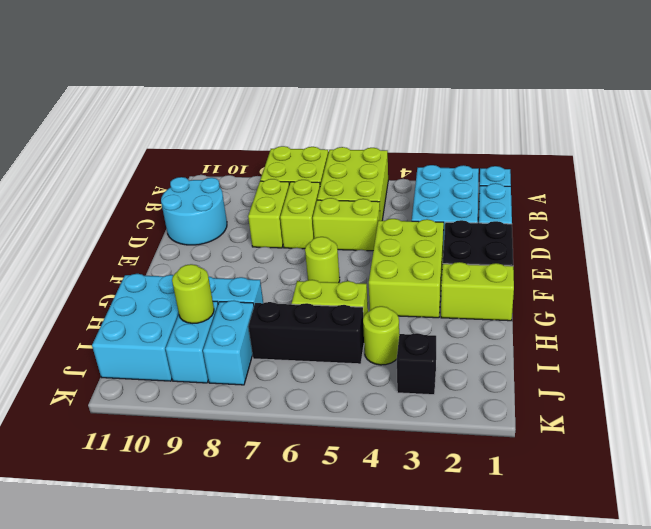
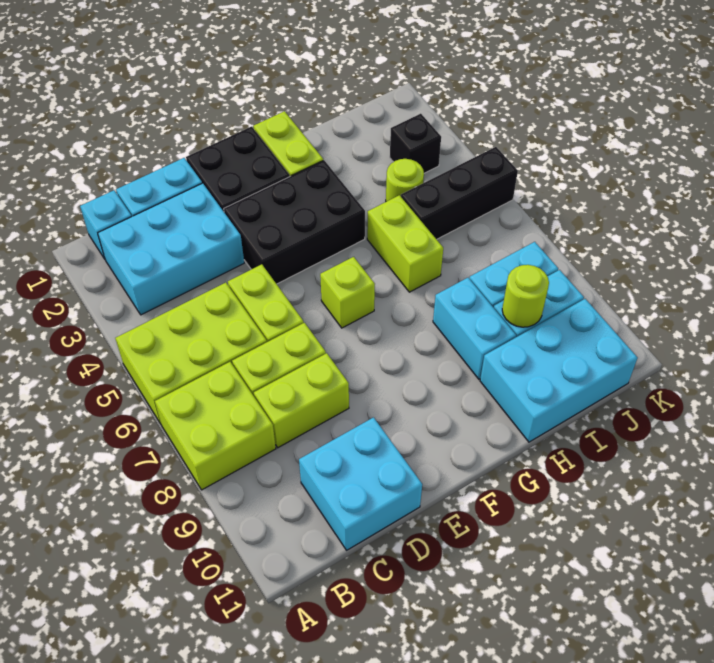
cyan round brick C10:D11 level 1 -> cyan brick C10:D11 level 1
lime brick E3:G4 level 1 -> black brick E3:G4 level 1
lime round brick F6 level 1 -> lime brick F6 level 1
black brick I5:I7 level 1 -> black brick I5:K5 level 1

